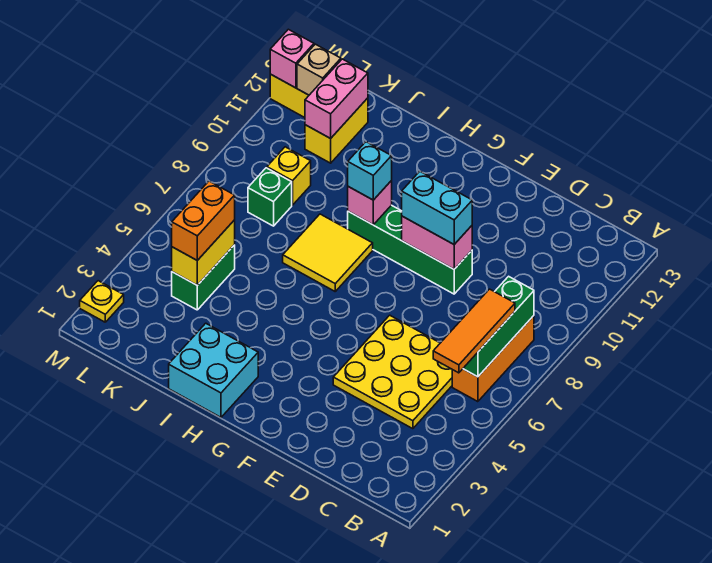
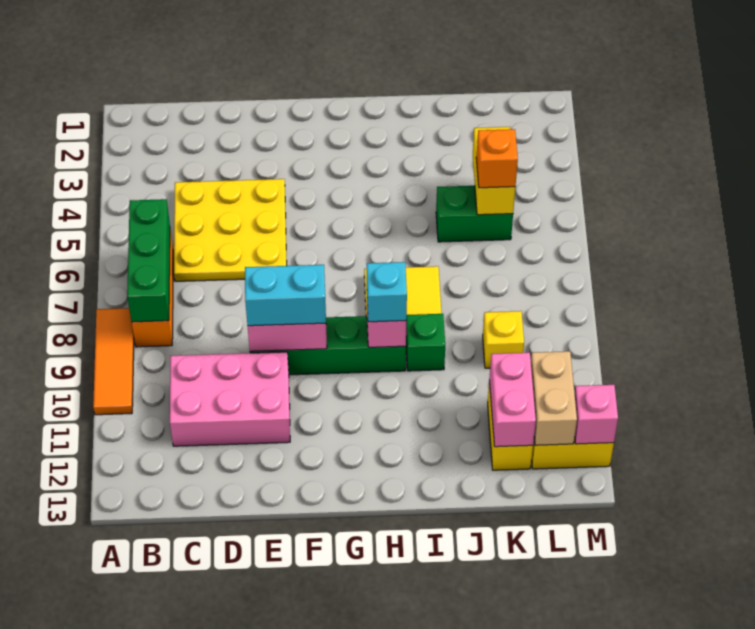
orange tile B5:B7 level 3 -> orange tile A8:A10 level 1
none -> pink brick C10:E11 level 1
cyan brick H1:I2 level 1 -> none
green brick K4:K5 level 1 -> green brick J5:K5 level 1
orange brick K4:K5 level 3 -> orange brick K5 level 3
green brick K8 level 1 -> green brick I9 level 1
tan brick L12 level 2 -> tan brick L11:L12 level 2
yellow plate M2 level 1 -> none

